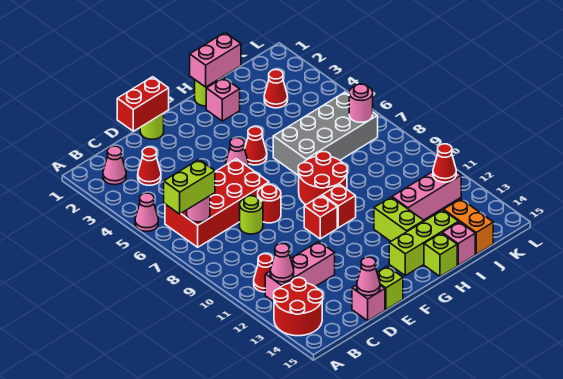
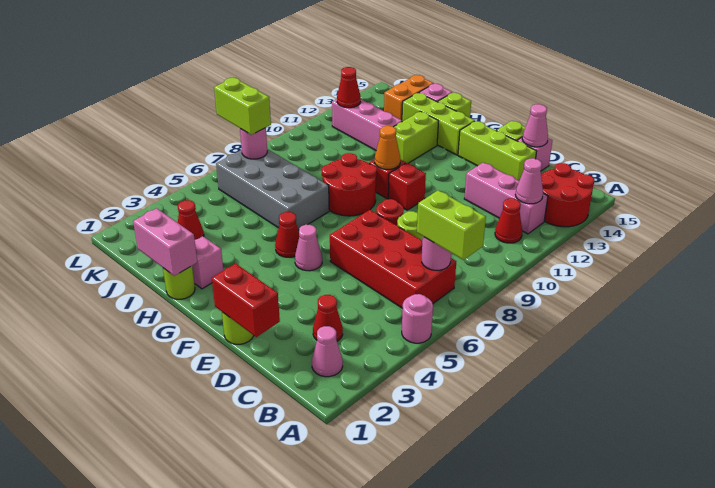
pink cone A5 level 1 -> pink round brick A5 level 1
none -> lime brick D14:F14 level 1
none -> orange cone G10 level 2
none -> lime brick K7:L7 level 3

